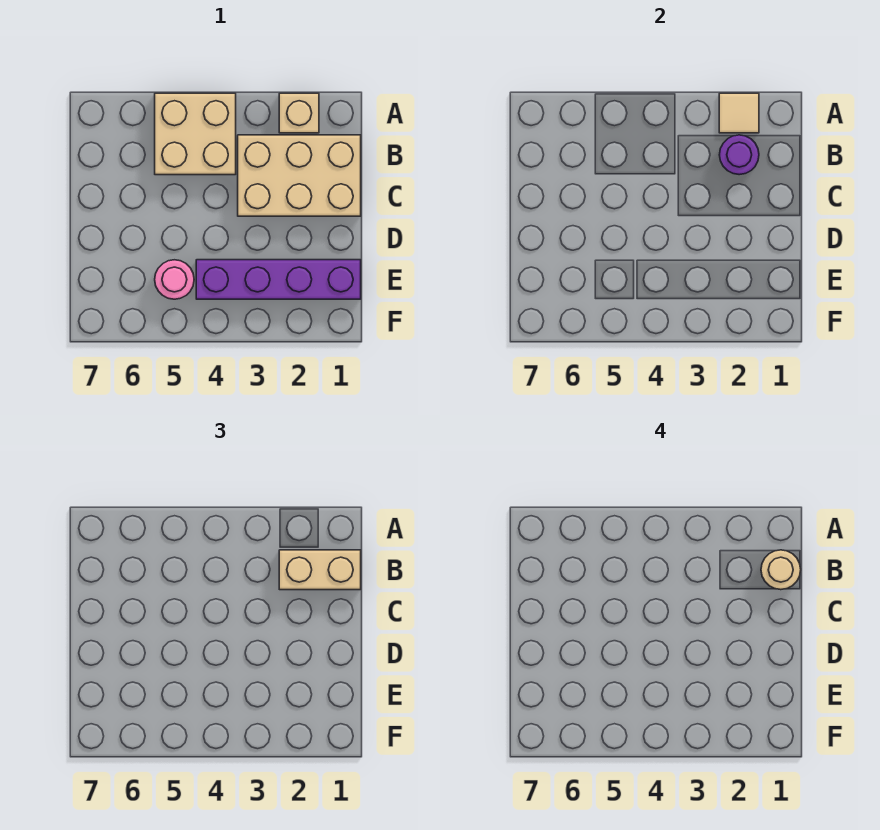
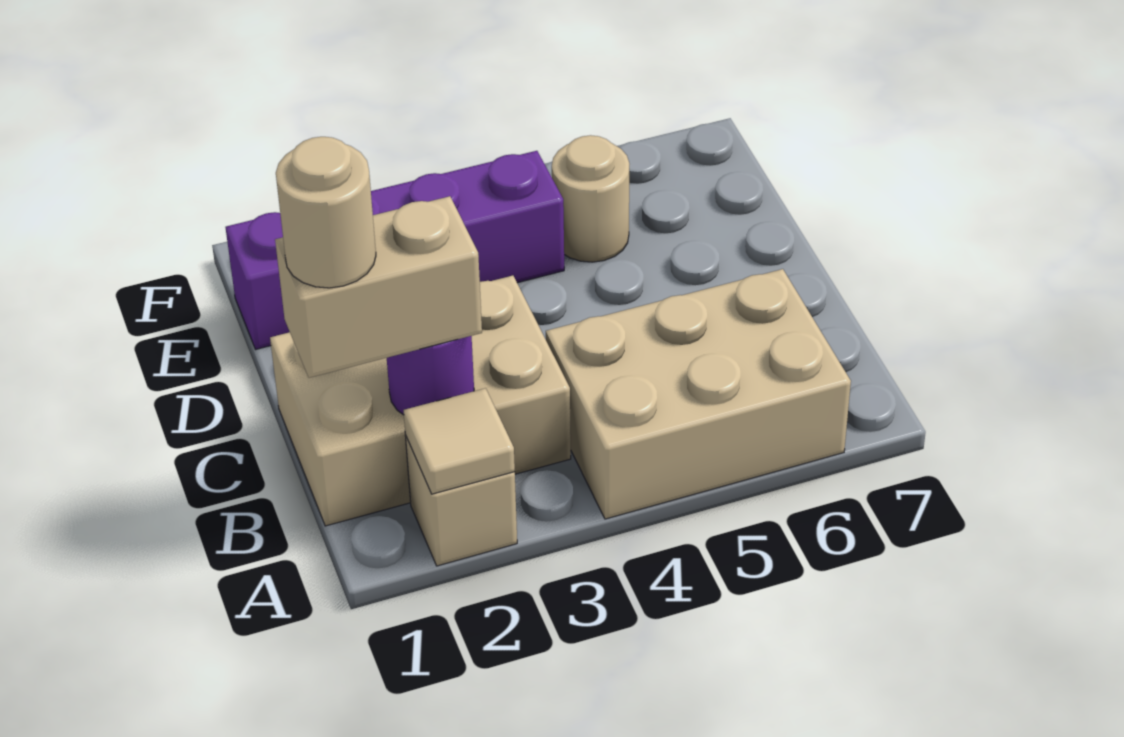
tan brick A4:B5 level 1 -> tan brick A4:B6 level 1
pink round brick E5 level 1 -> tan round brick E5 level 1

